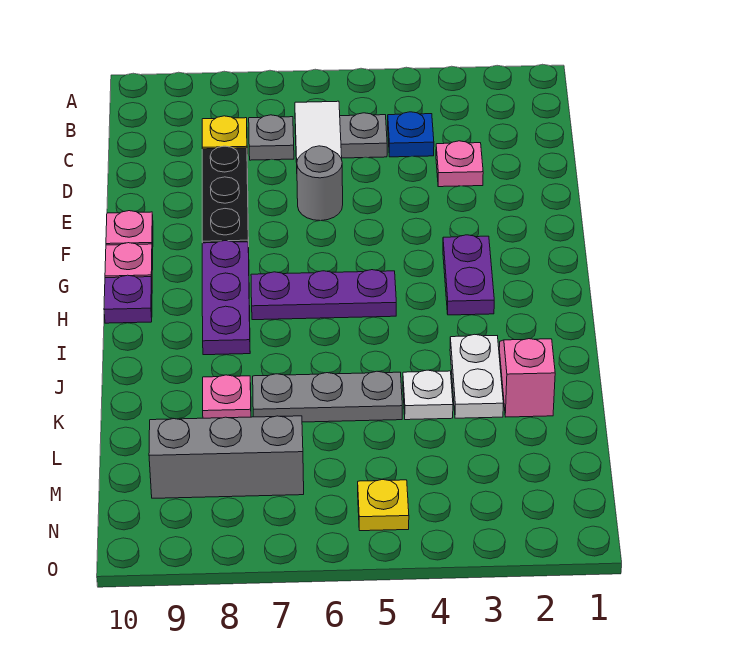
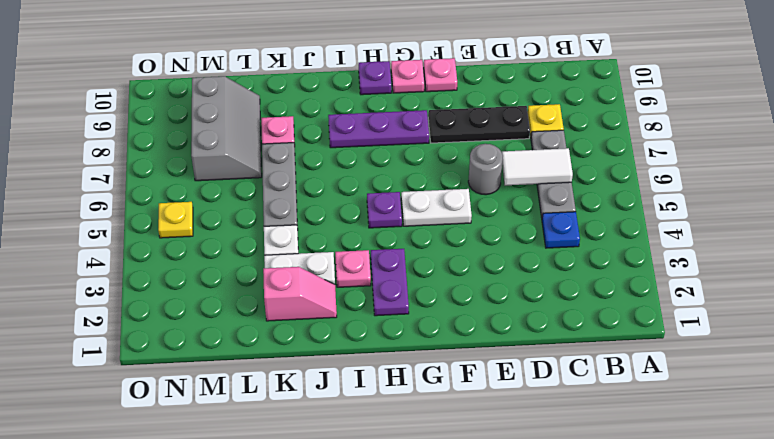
pink plate D3 level 1 -> pink plate I3 level 1
none -> white plate F5:G5 level 1
purple plate G3:H3 level 1 -> purple plate H2:H3 level 1
purple plate H5:H7 level 1 -> purple plate H5 level 1

